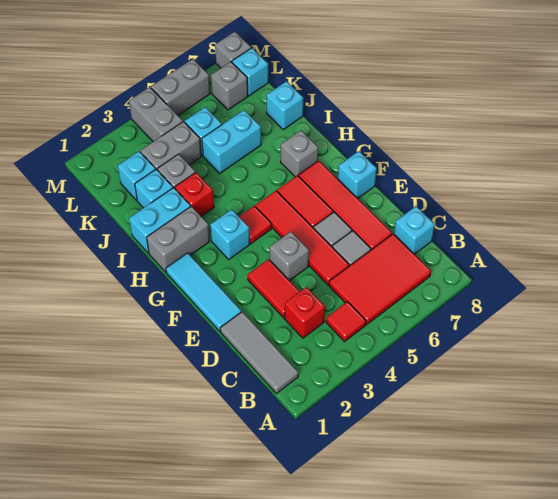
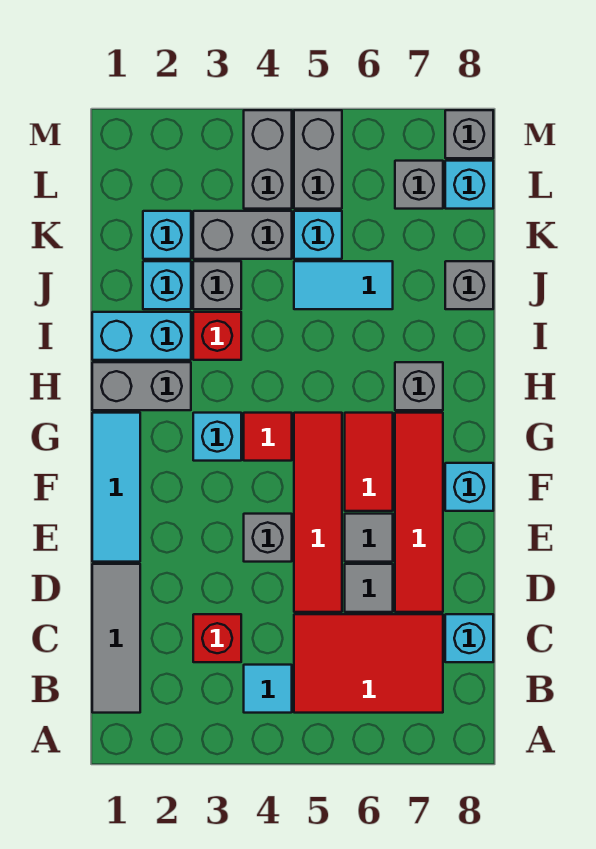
red tile B4 level 1 -> cyan tile B4 level 1
red tile D3:E3 level 1 -> none
cyan brick J5:J6 level 1 -> cyan tile J5:J6 level 1
cyan brick J8 level 1 -> grey brick J8 level 1
grey brick M5:M6 level 1 -> grey brick L5:M5 level 1

